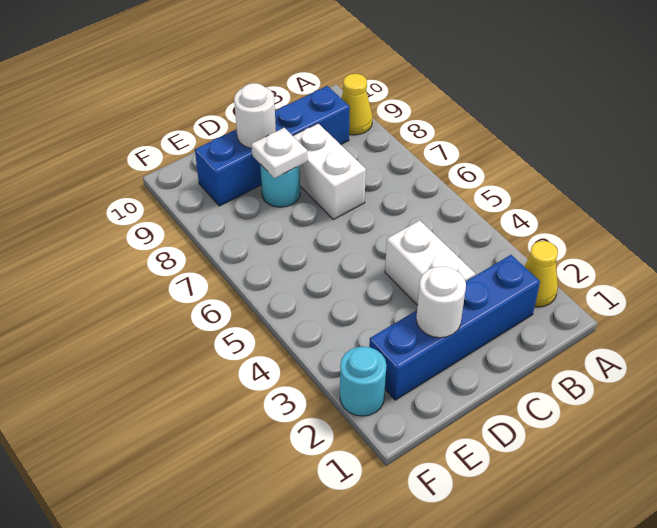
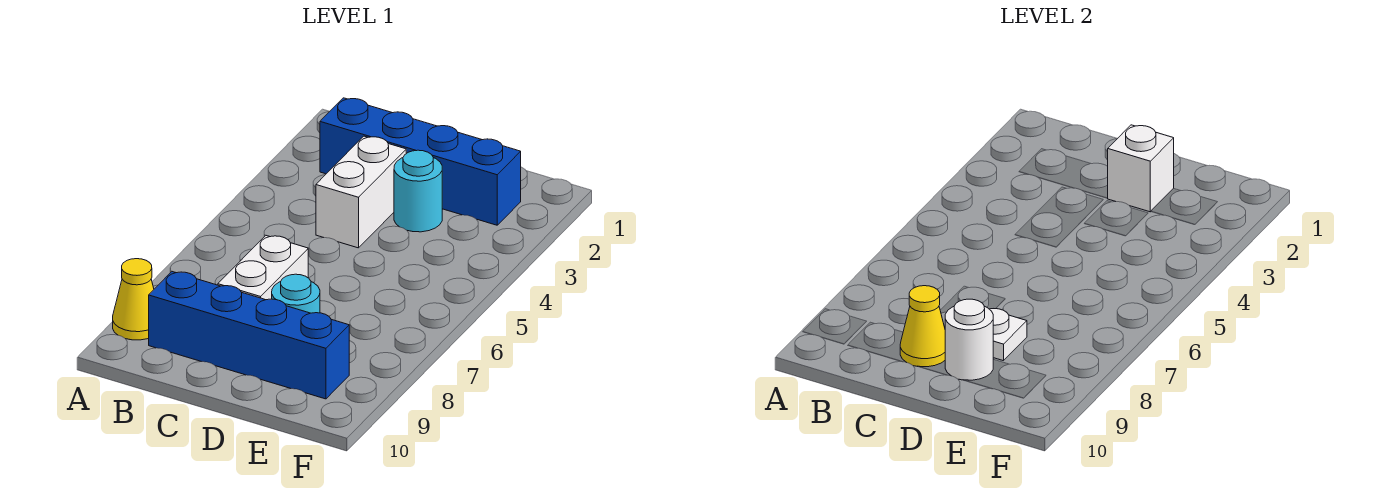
yellow cone A2 level 1 -> yellow cone C9 level 2
white round brick D2 level 2 -> white brick D2 level 2
cyan round brick F2 level 1 -> cyan round brick D3 level 1

